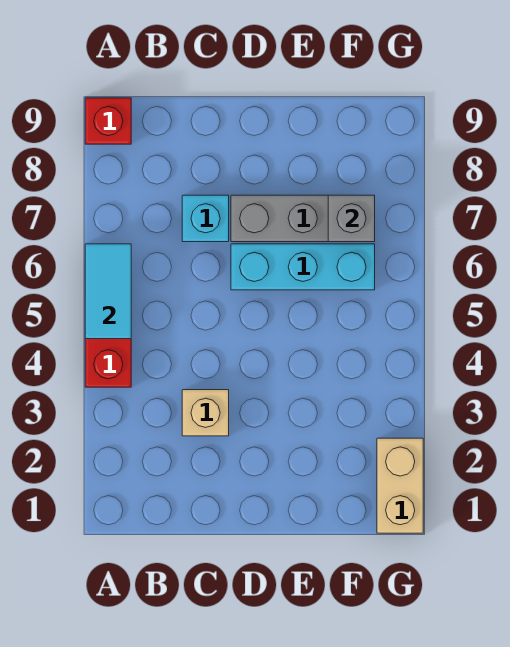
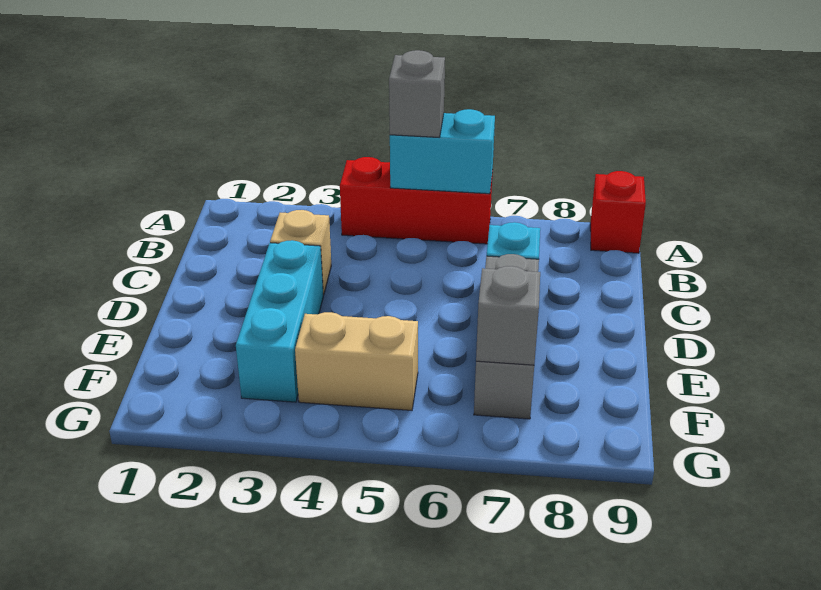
cyan tile A5:A6 level 2 -> cyan brick A5:A6 level 2
none -> grey brick A5 level 3
cyan brick D6:F6 level 1 -> cyan brick D3:F3 level 1
tan brick G1:G2 level 1 -> tan brick F4:F5 level 1

